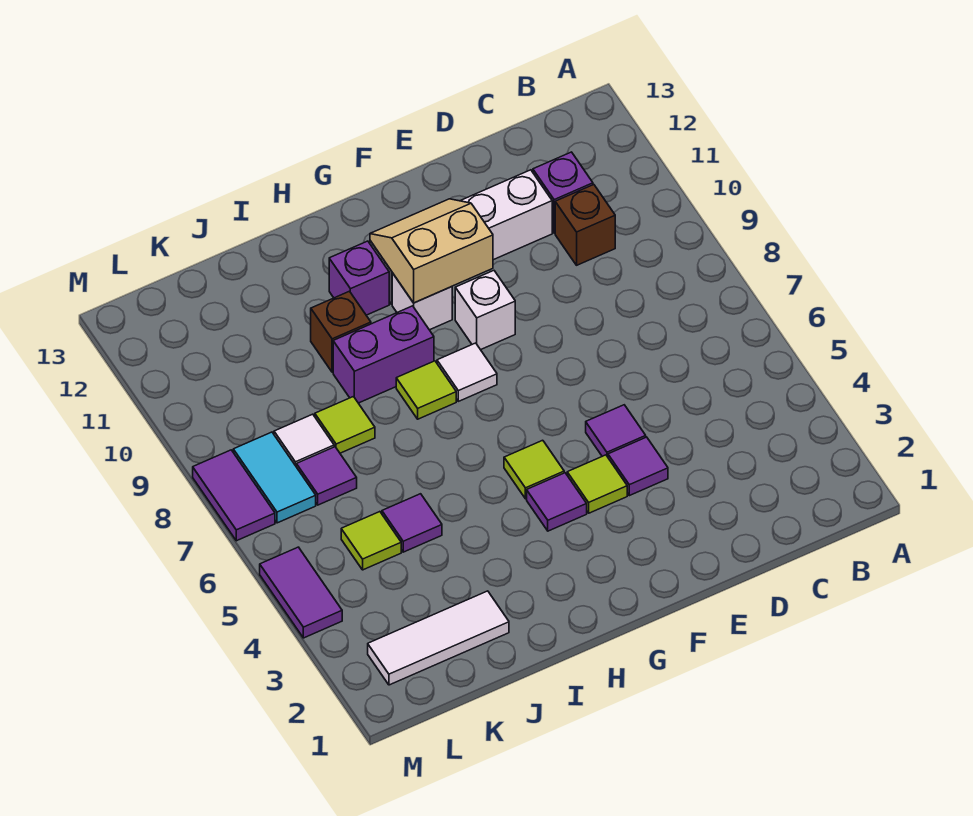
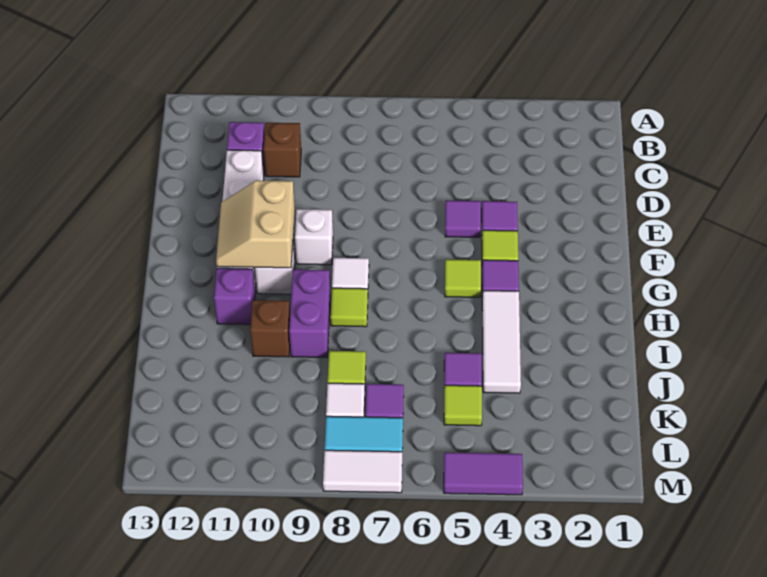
white tile J2:L2 level 1 -> white tile H4:J4 level 1
purple tile M7:M8 level 1 -> white tile M7:M8 level 1

